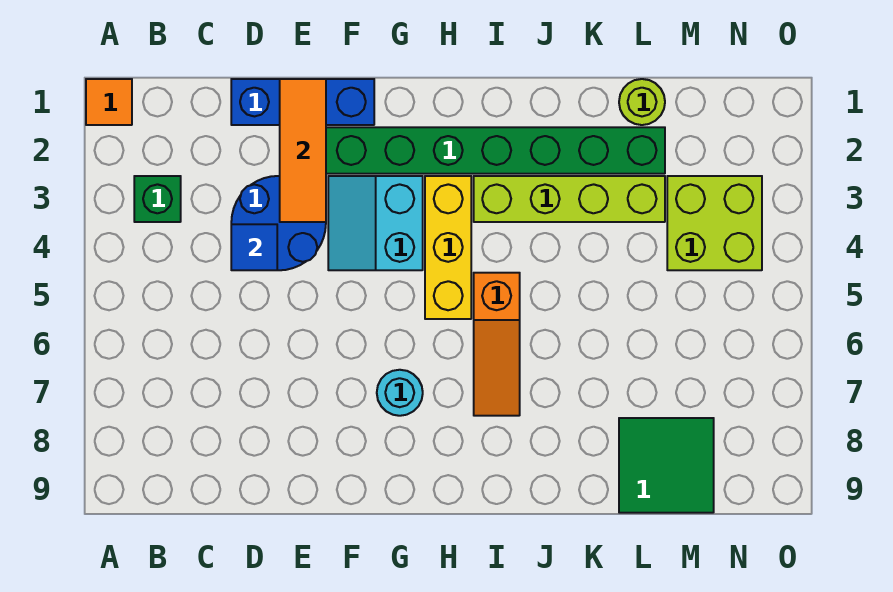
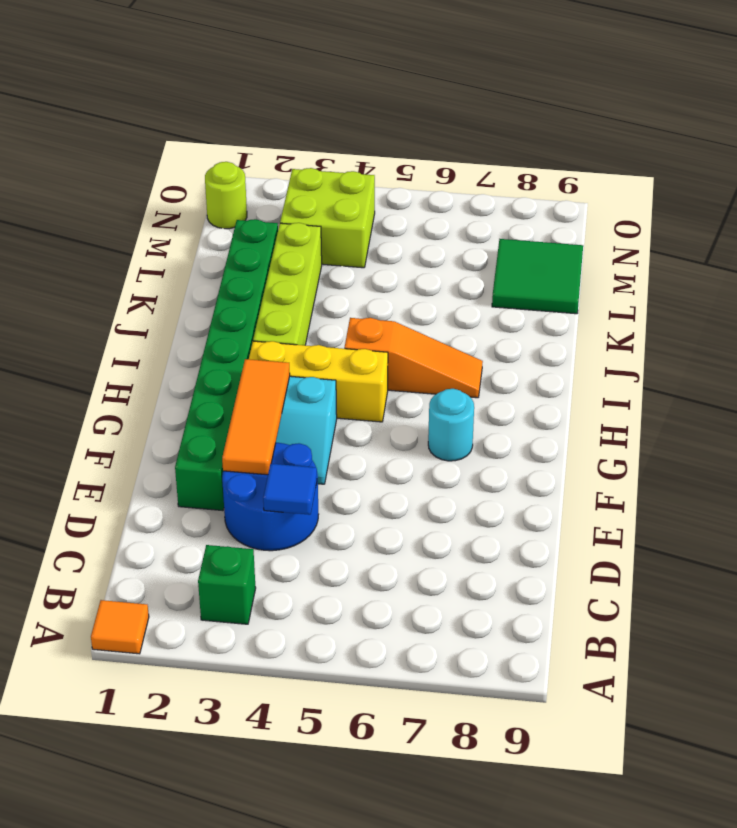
blue brick D1:F1 level 1 -> none
orange tile E1:E3 level 2 -> orange tile E3:G3 level 2
lime round brick L1 level 1 -> lime round brick N1 level 1

